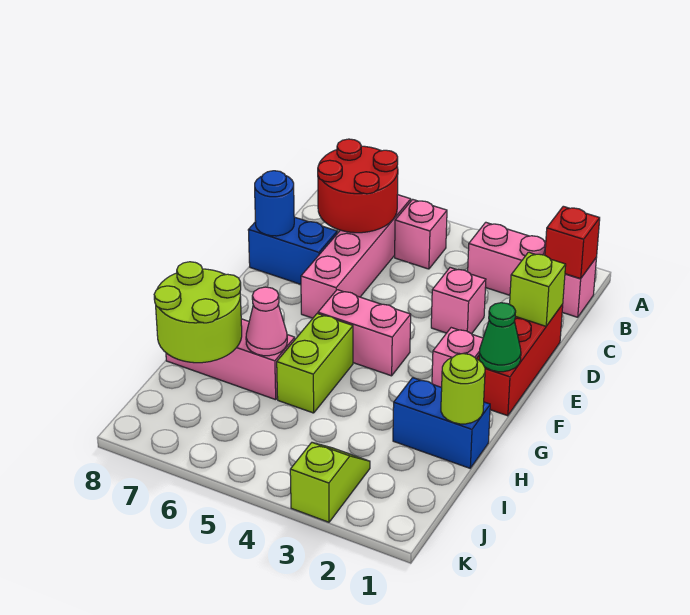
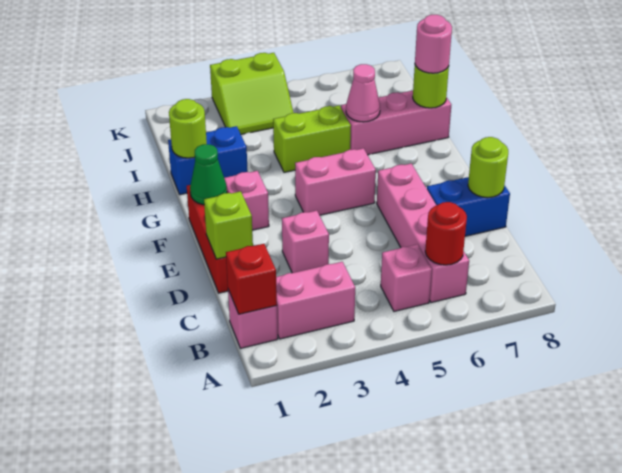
red round brick B6:C7 level 2 -> red round brick B6 level 2
blue round brick D8 level 2 -> lime round brick D8 level 2
lime brick G5:H5 level 1 -> lime brick H4:H5 level 1
lime round brick H7:I8 level 2 -> lime round brick H8 level 2
none -> pink round brick H8 level 3
lime slope J3:K3 level 1 top K -> lime slope J3:K4 level 1 top K

